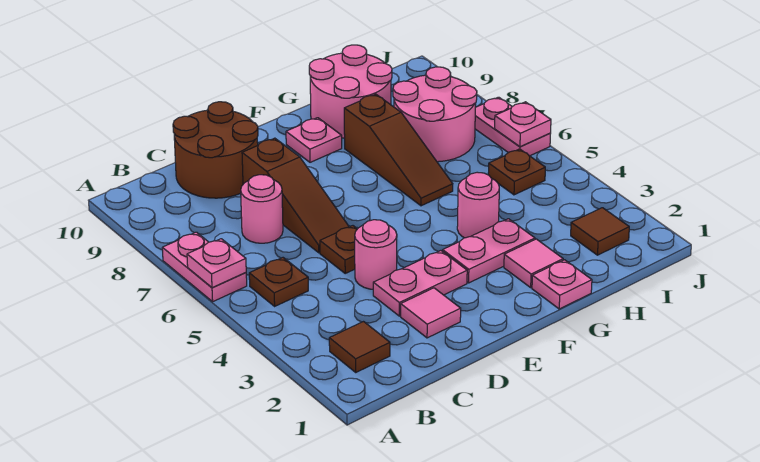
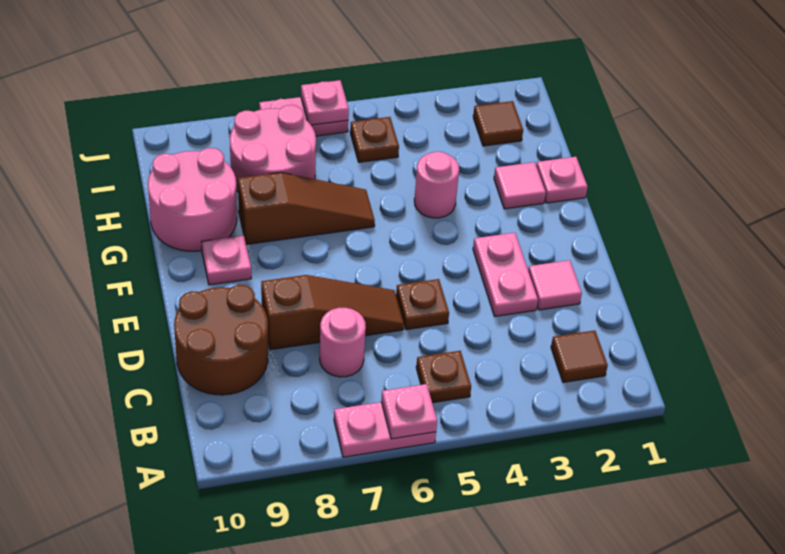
pink round brick D4 level 1 -> none
pink plate F3:G3 level 1 -> none

